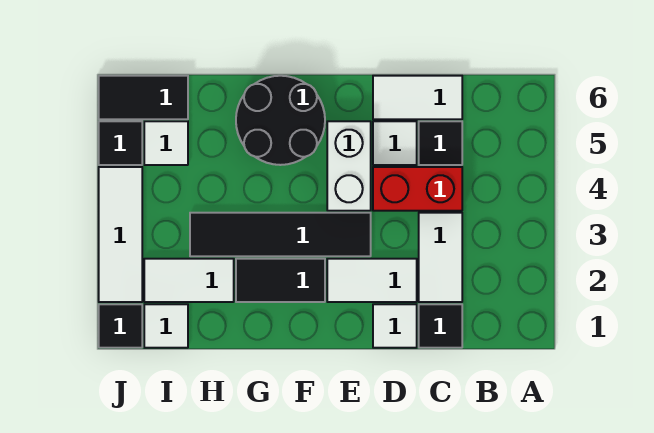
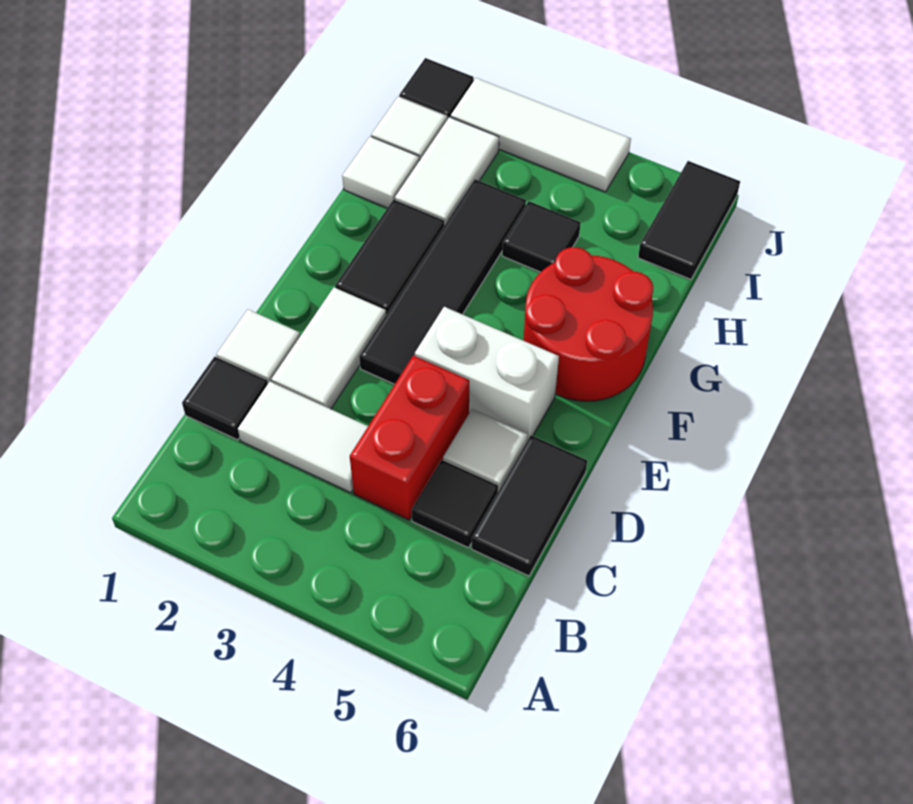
white tile C6:D6 level 1 -> black tile C6:D6 level 1
black round brick F5:G6 level 1 -> red round brick F5:G6 level 1
white tile I5 level 1 -> white tile H1 level 1
black tile J5 level 1 -> black tile H4 level 1

